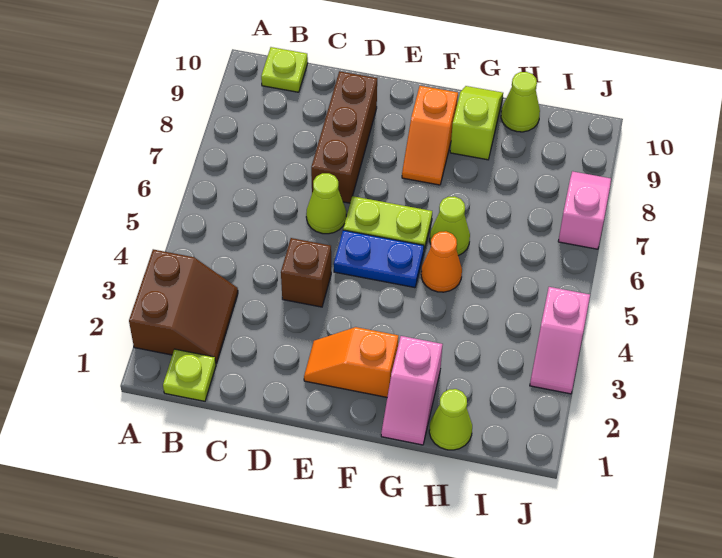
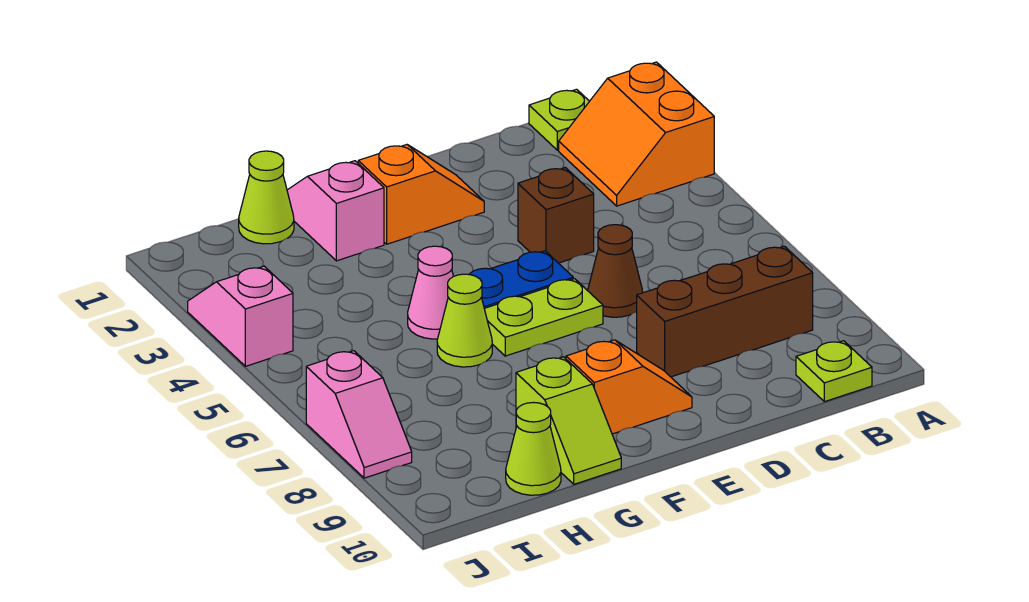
brown slope A2:B3 level 1 top A -> orange slope A2:B3 level 1 top A
lime cone D6 level 1 -> brown cone D6 level 1
brown brick D7:D9 level 1 -> brown brick B8:D8 level 1
orange slope F8:F9 level 1 top 9 -> orange slope E9:F9 level 1 top F
orange cone G5 level 1 -> pink cone G5 level 1

